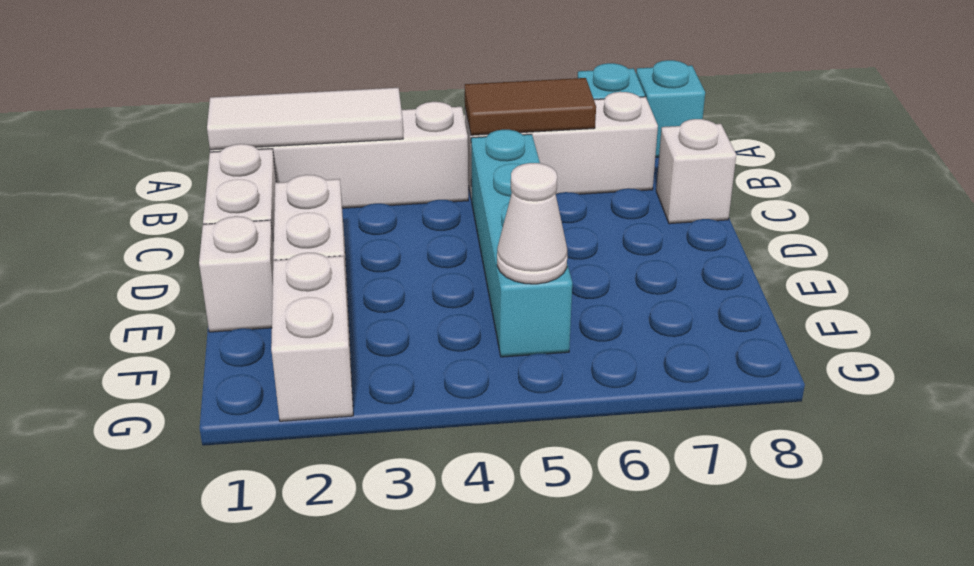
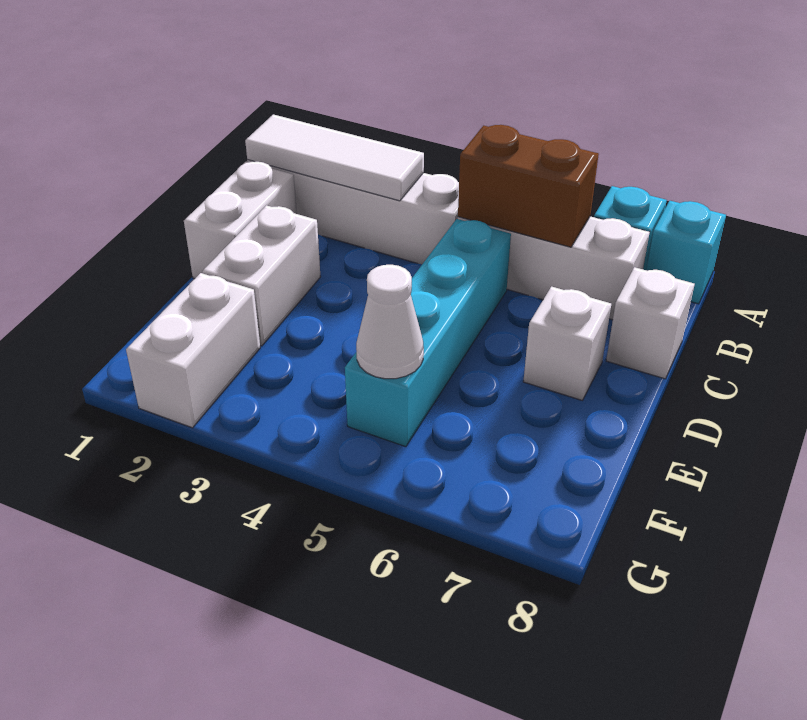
brown tile B5:B6 level 2 -> brown brick B5:B6 level 2
white brick E1 level 1 -> white brick D7 level 1

